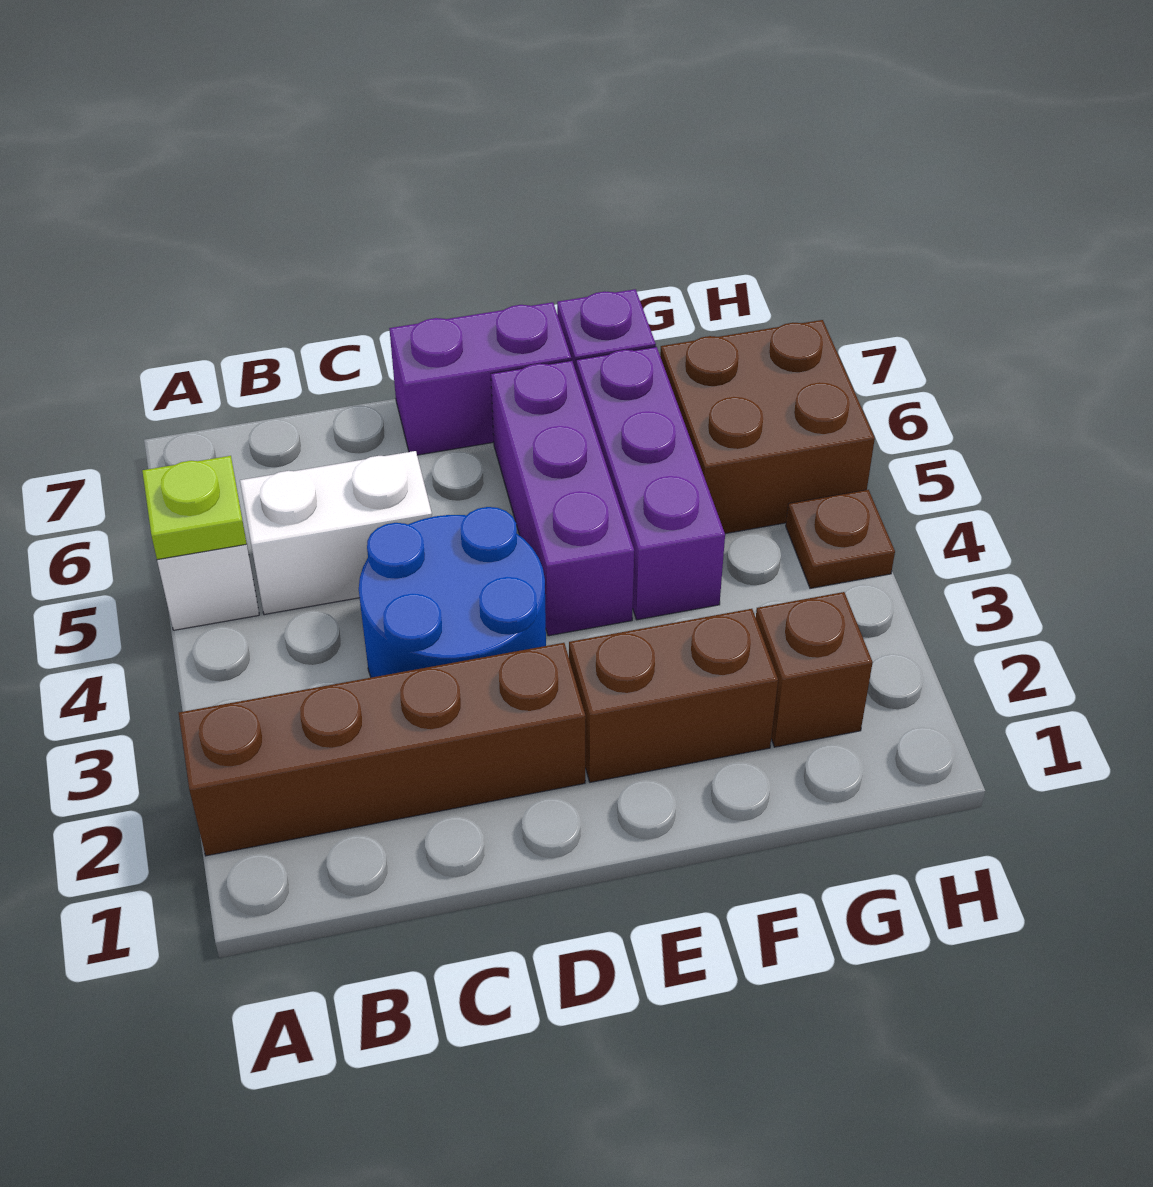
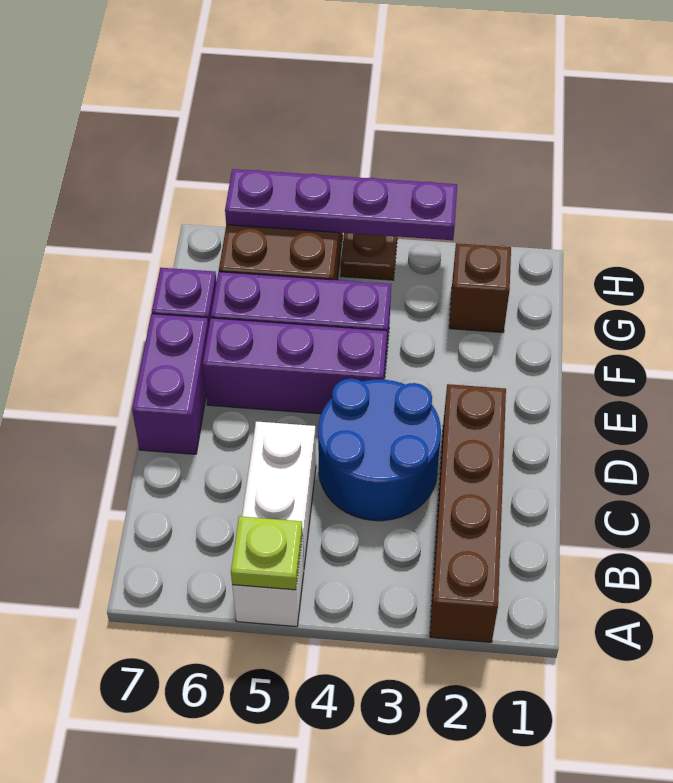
brown brick E2:F2 level 1 -> none
none -> purple plate H3:H6 level 2

